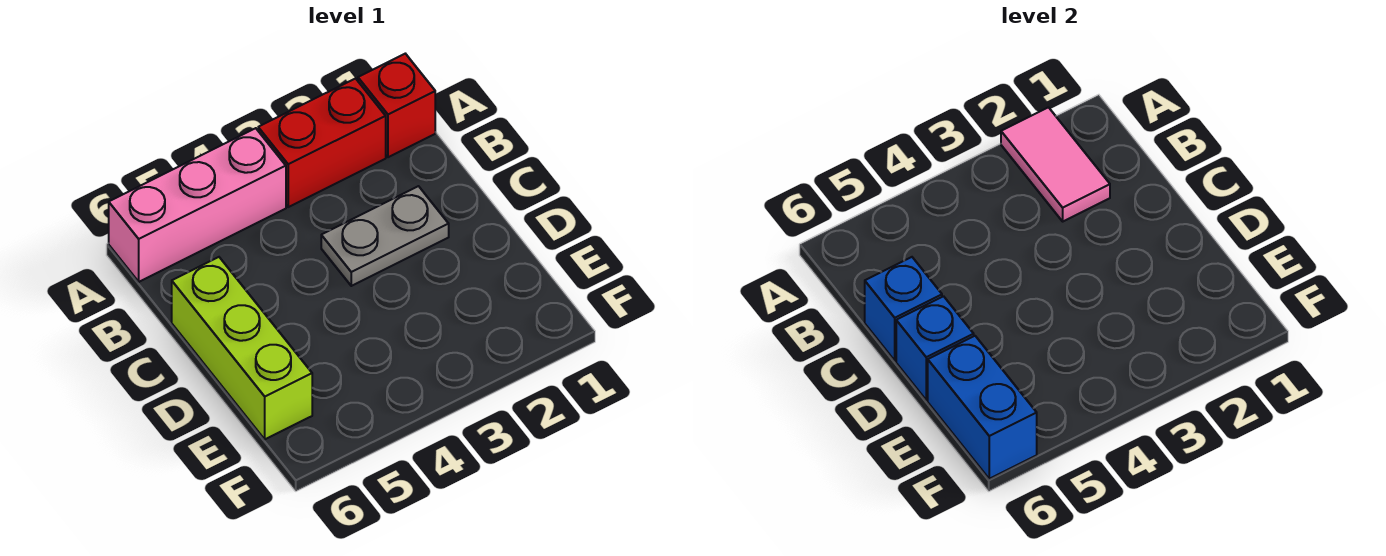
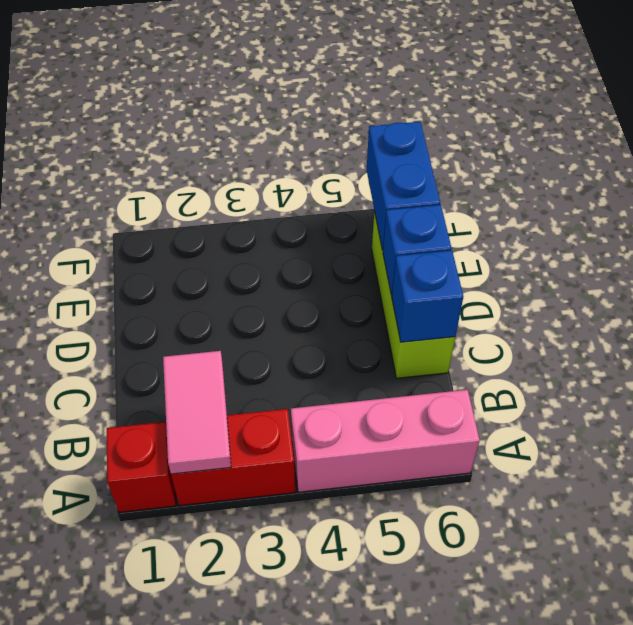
grey plate C2:C3 level 1 -> none

